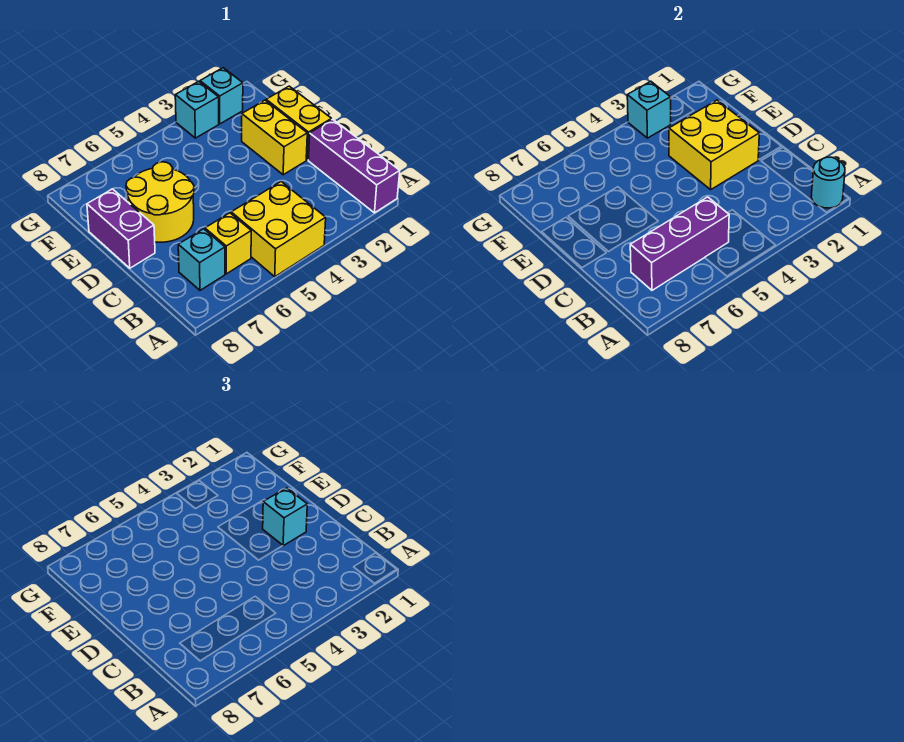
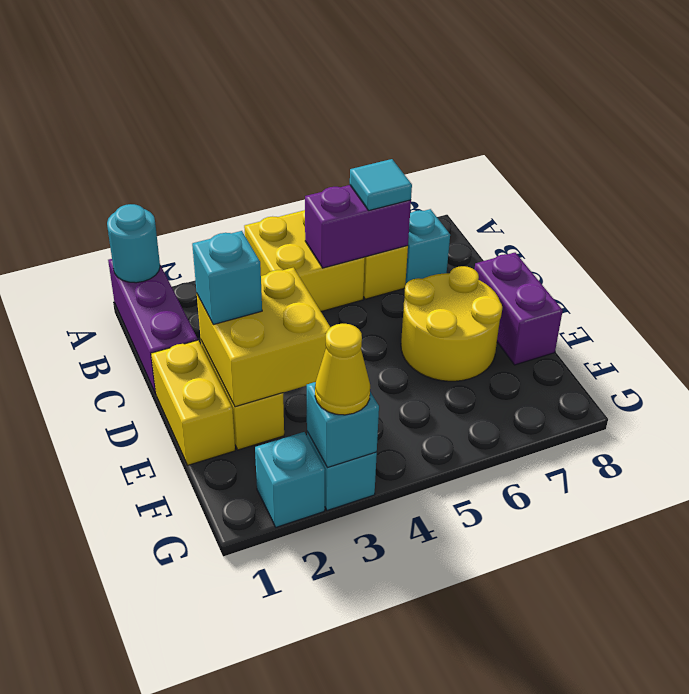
purple brick B5:B7 level 2 -> purple brick B5:B6 level 2
none -> cyan tile B6 level 3
none -> yellow cone G3 level 3

